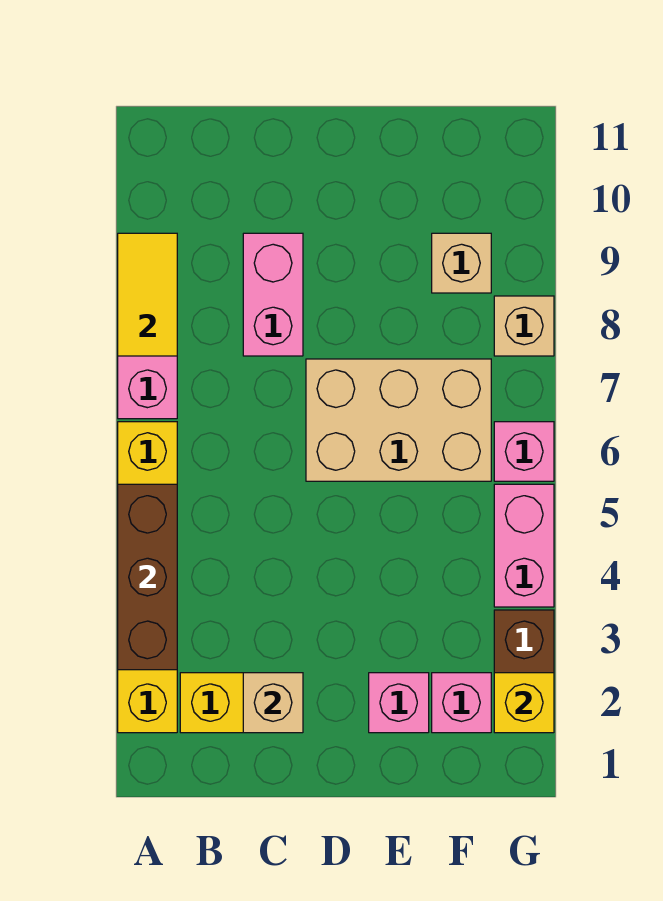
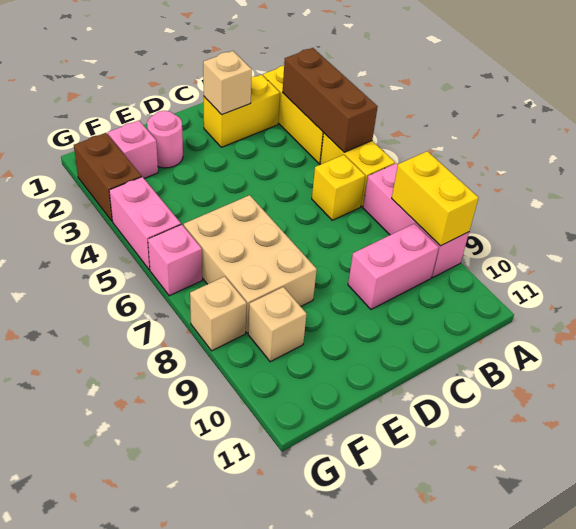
yellow tile A8:A9 level 2 -> yellow brick A8:A9 level 2
pink brick C8:C9 level 1 -> pink brick B9:C9 level 1
tan brick D6:F7 level 1 -> tan brick E6:F8 level 1
pink brick E2 level 1 -> pink round brick E2 level 1
yellow brick G2 level 2 -> yellow brick B6 level 1

